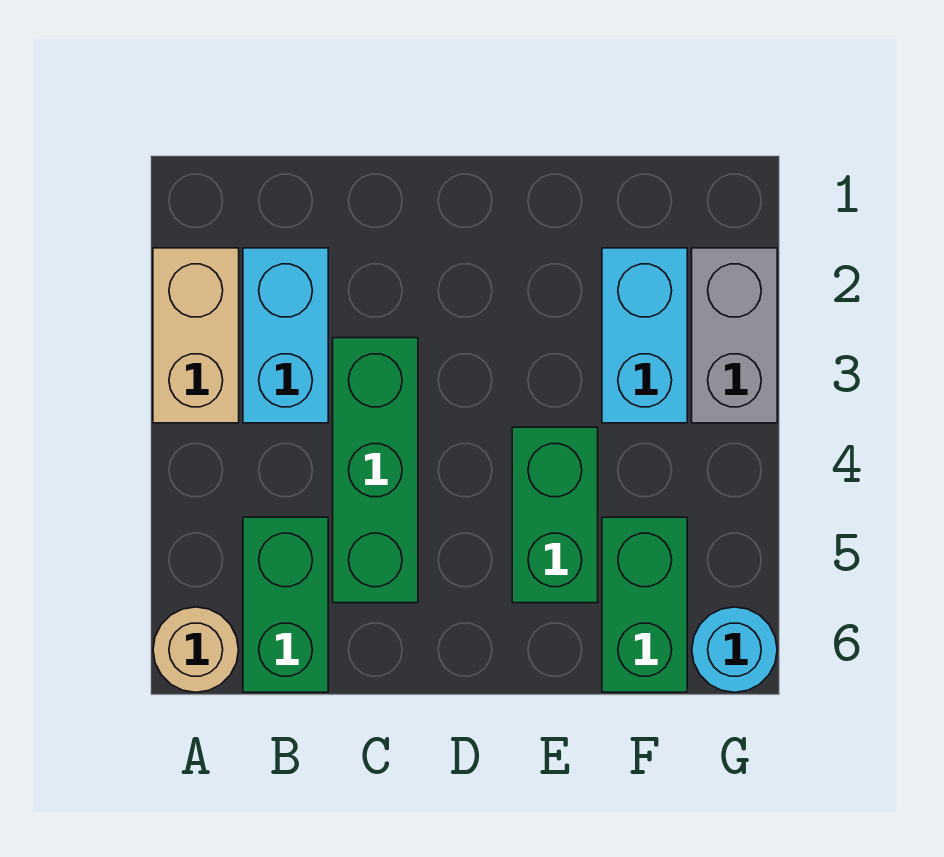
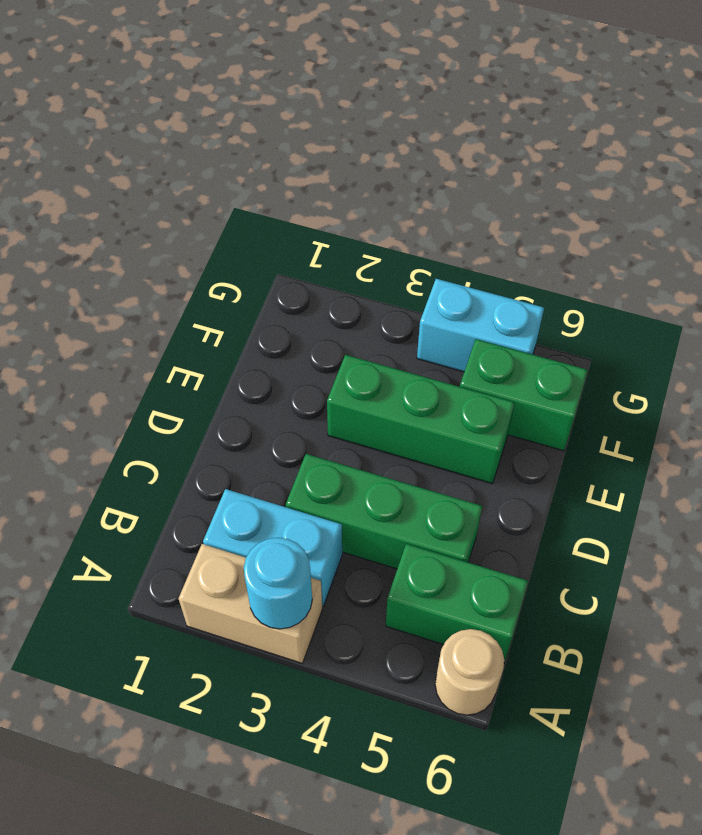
green brick E4:E5 level 1 -> green brick E3:E5 level 1
cyan brick F2:F3 level 1 -> cyan brick G4:G5 level 1
grey brick G2:G3 level 1 -> none
cyan round brick G6 level 1 -> cyan round brick A3 level 2

